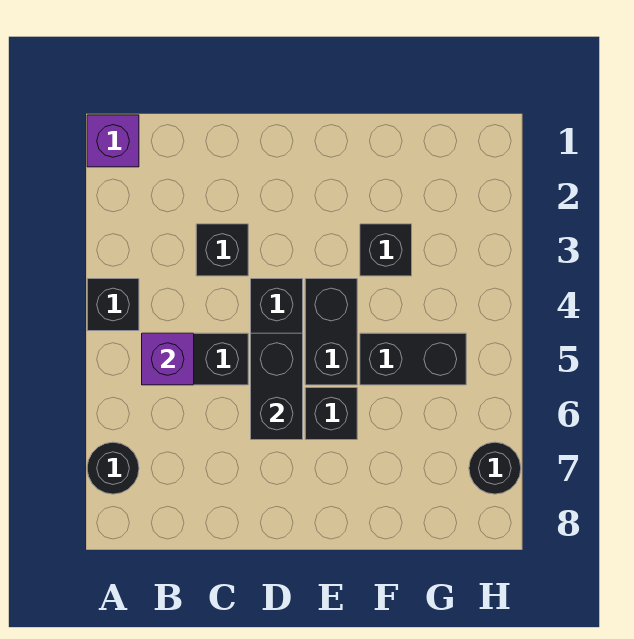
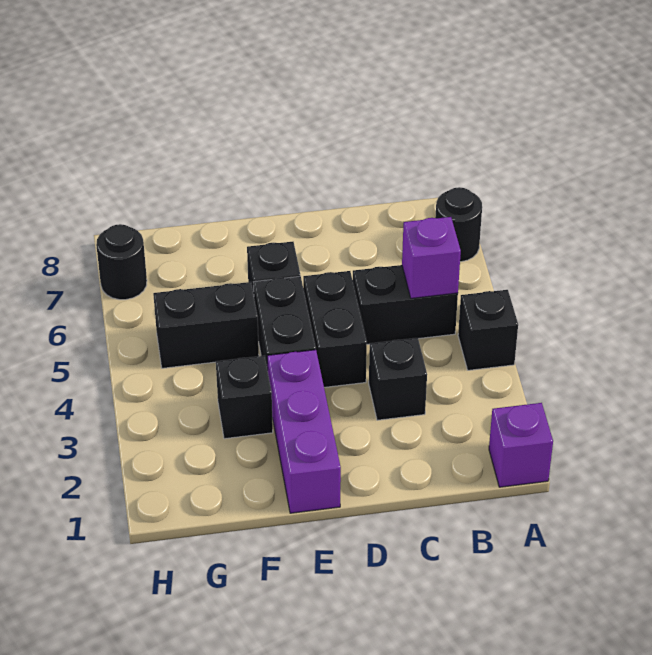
black brick D5:D6 level 2 -> none
none -> purple brick E1:E3 level 1

